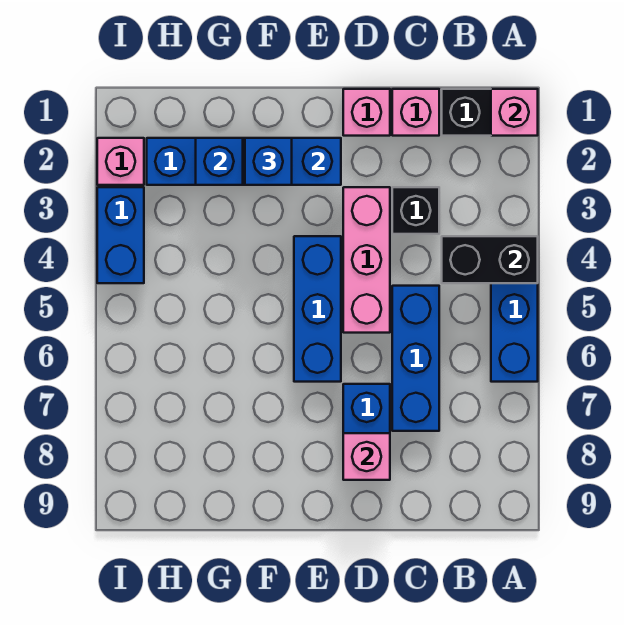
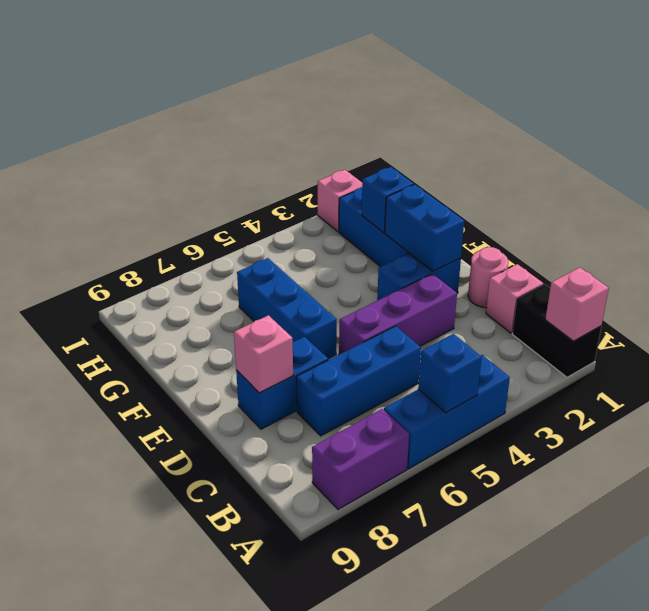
black brick A4:B4 level 2 -> none
none -> purple brick A7:A8 level 1
black brick C3 level 1 -> none
pink brick D1 level 1 -> pink round brick D1 level 1
pink brick D3:D5 level 1 -> purple brick D3:D5 level 1
blue brick E4:E6 level 1 -> blue brick E6:G6 level 1
blue brick F2 level 3 -> blue brick A5 level 2
blue brick I3:I4 level 1 -> blue brick E2:E3 level 1

